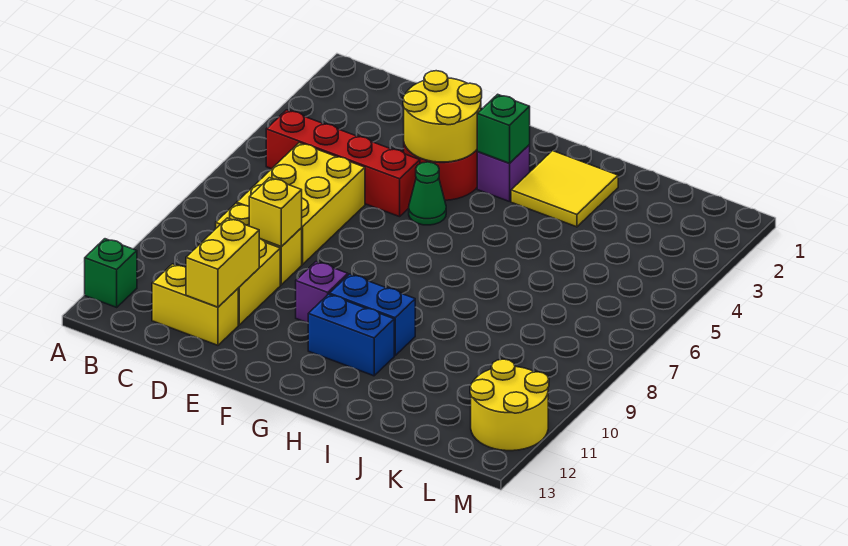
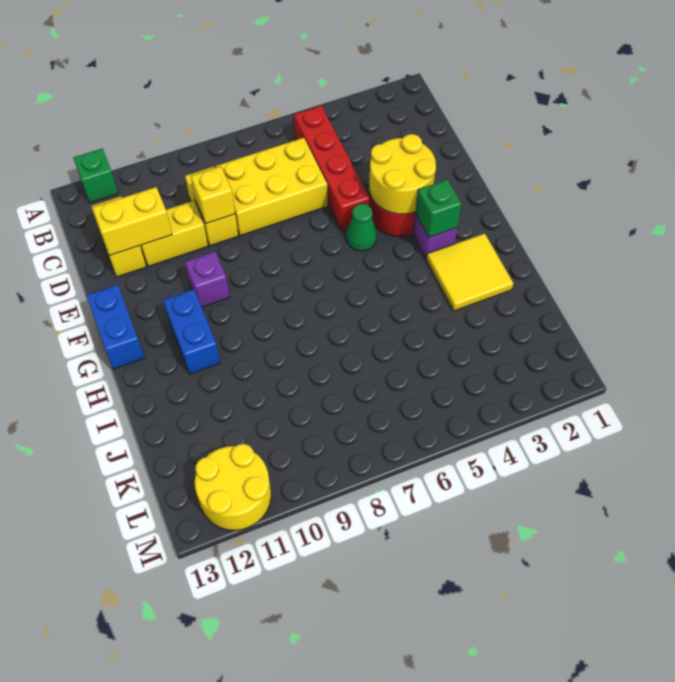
blue brick G10:H10 level 1 -> blue brick F13:G13 level 1

